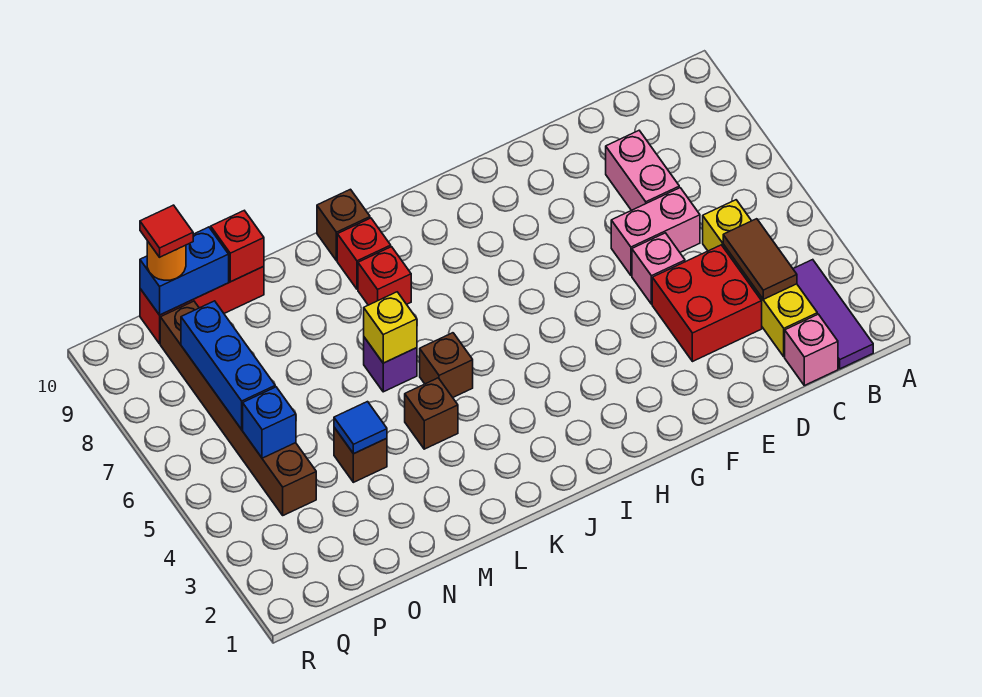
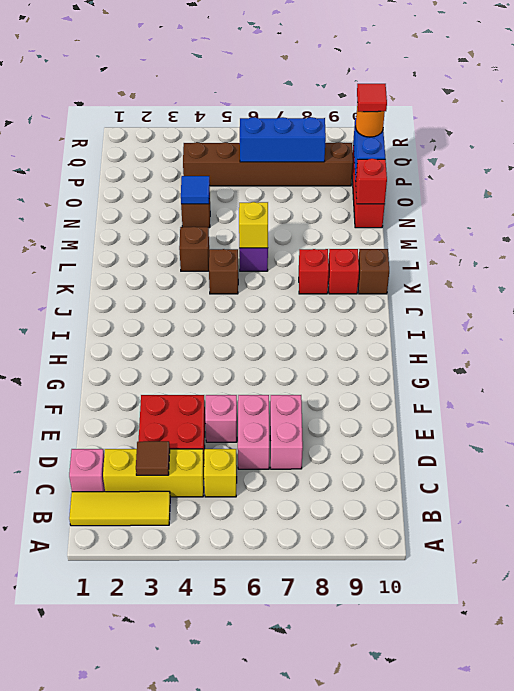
purple tile B1:B3 level 1 -> yellow tile B1:B3 level 1
brown tile C3:C4 level 2 -> brown tile C3 level 2
pink brick D7:D8 level 1 -> pink brick D7:E7 level 1
blue brick P5 level 2 -> none

